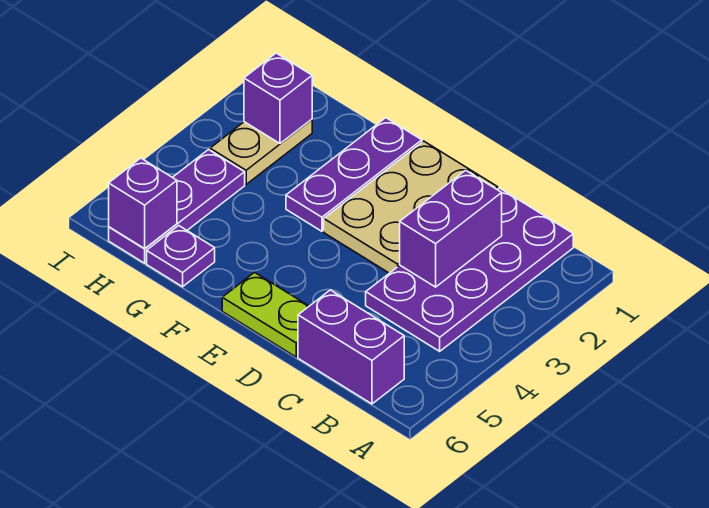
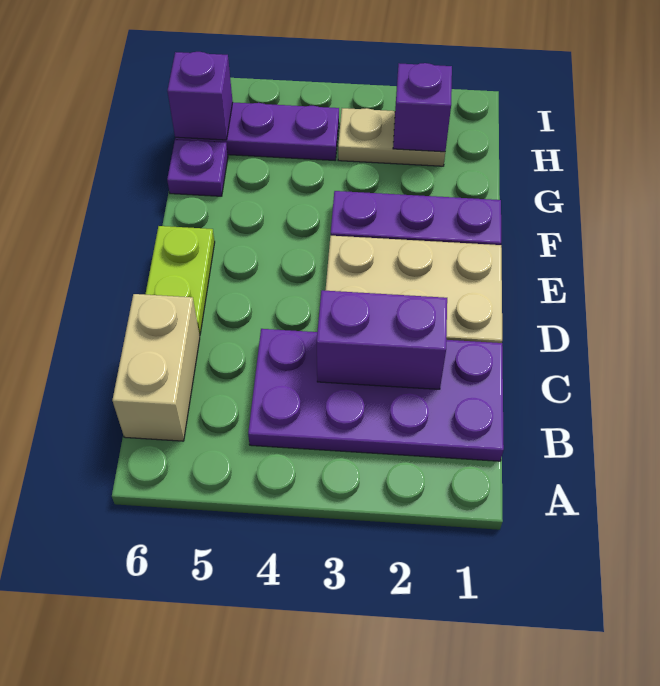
purple brick B6:C6 level 1 -> tan brick B6:C6 level 1

